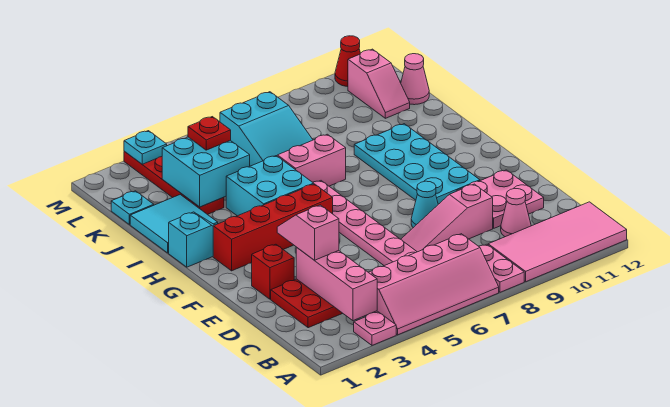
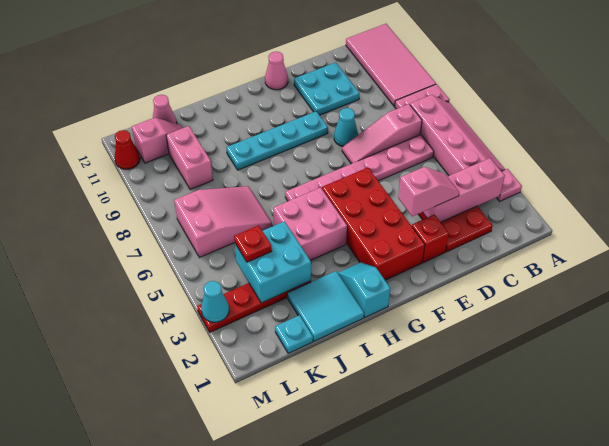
pink cone C10 level 1 -> pink cone F12 level 1
pink slope D3:E3 level 3 top D -> pink slope D3:E3 level 3 top E
pink slope D7:D9 level 1 top 9 -> pink slope C7:E7 level 1 top C
pink plate D10:E11 level 1 -> cyan plate D10:E11 level 1
cyan plate F9:I10 level 1 -> cyan plate F9:I9 level 1
red brick G2:G5 level 1 -> red brick F2:G5 level 1
cyan brick H4:I5 level 1 -> pink brick H4:I5 level 1
pink brick I6:I7 level 1 -> pink brick K9:K10 level 1
cyan slope J6:L7 level 1 top L -> pink slope J6:L7 level 1 top L
cyan plate M3 level 2 -> cyan cone M3 level 2

